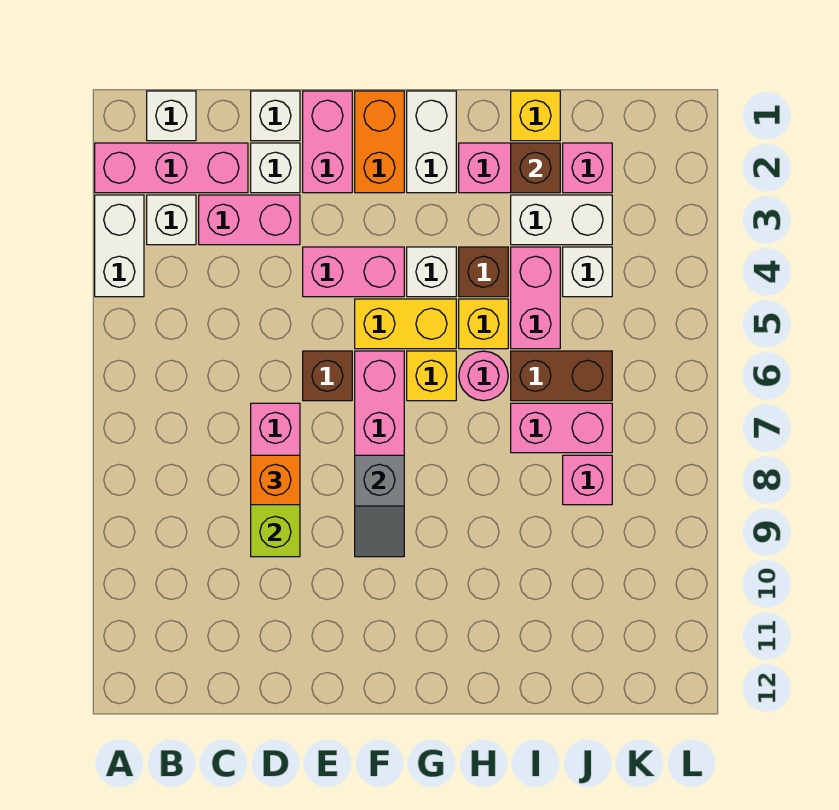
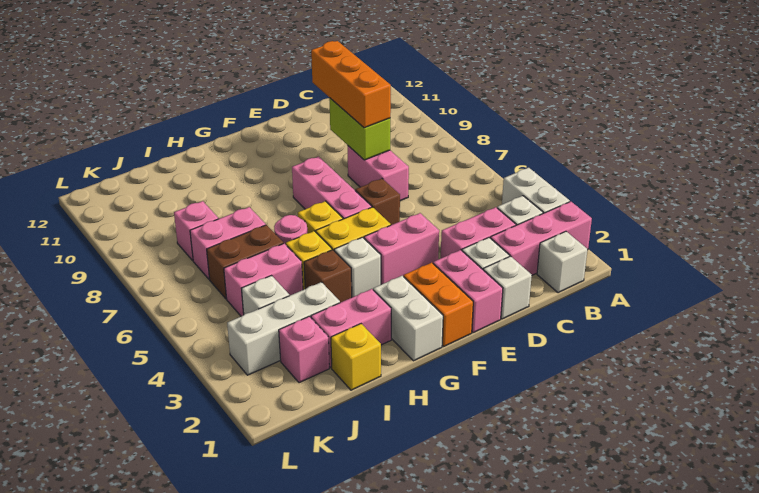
orange brick D8 level 3 -> orange brick D8:D10 level 3
grey slope F8:F9 level 2 top 8 -> none
brown brick I2 level 2 -> none
white brick I3:J3 level 1 -> white brick I3:K3 level 1
pink brick I4:I5 level 1 -> pink brick I5:J5 level 1

